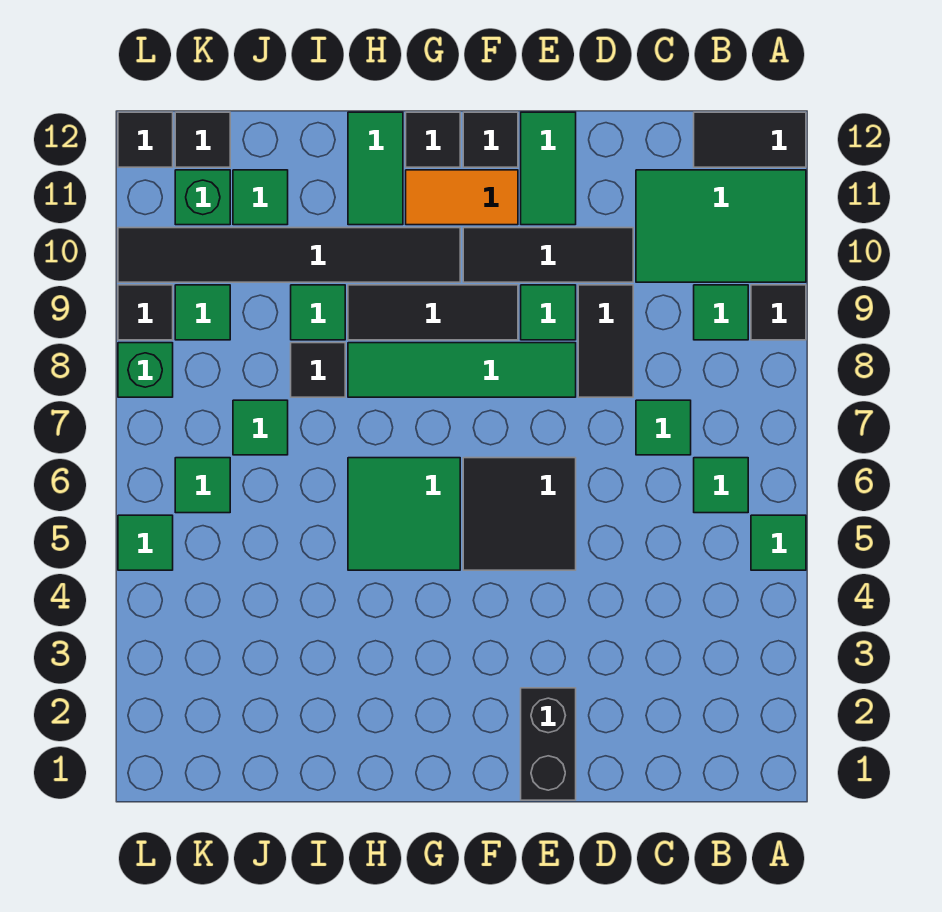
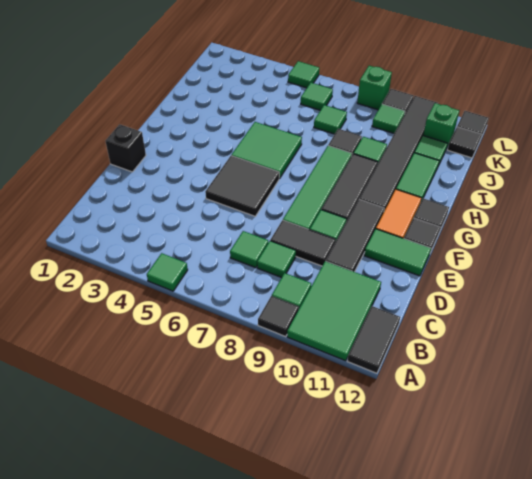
green tile B6 level 1 -> green tile C8 level 1
black brick E1:E2 level 1 -> black brick E1 level 1
green tile H11:H12 level 1 -> green tile H11:I11 level 1

